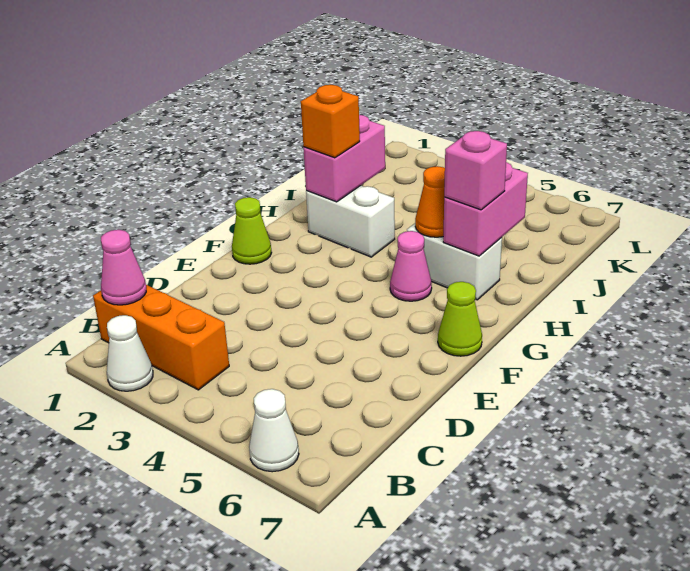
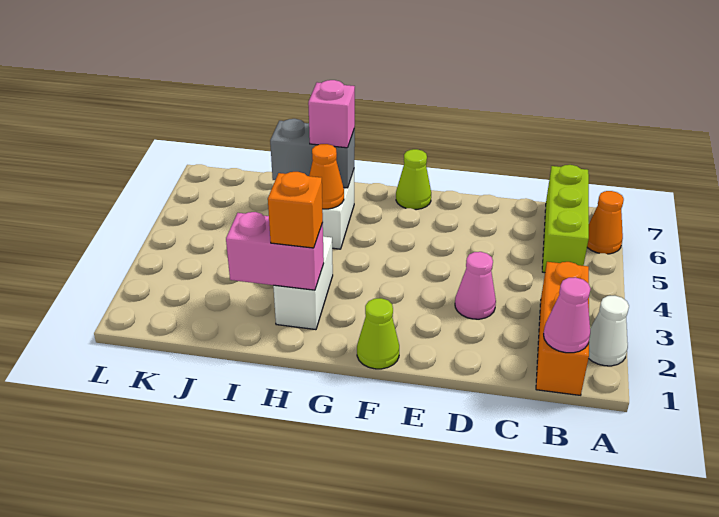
white cone A6 level 1 -> orange cone A6 level 1
none -> lime brick B5:B7 level 1
pink cone G5 level 1 -> pink cone D3 level 1
pink brick H6:I6 level 2 -> grey brick H6:I6 level 2

